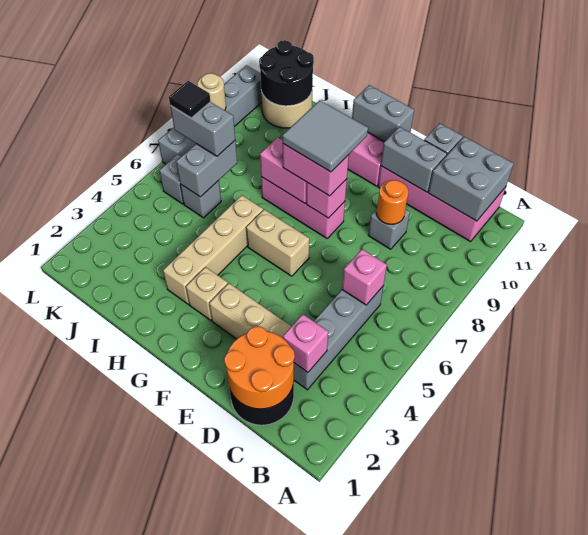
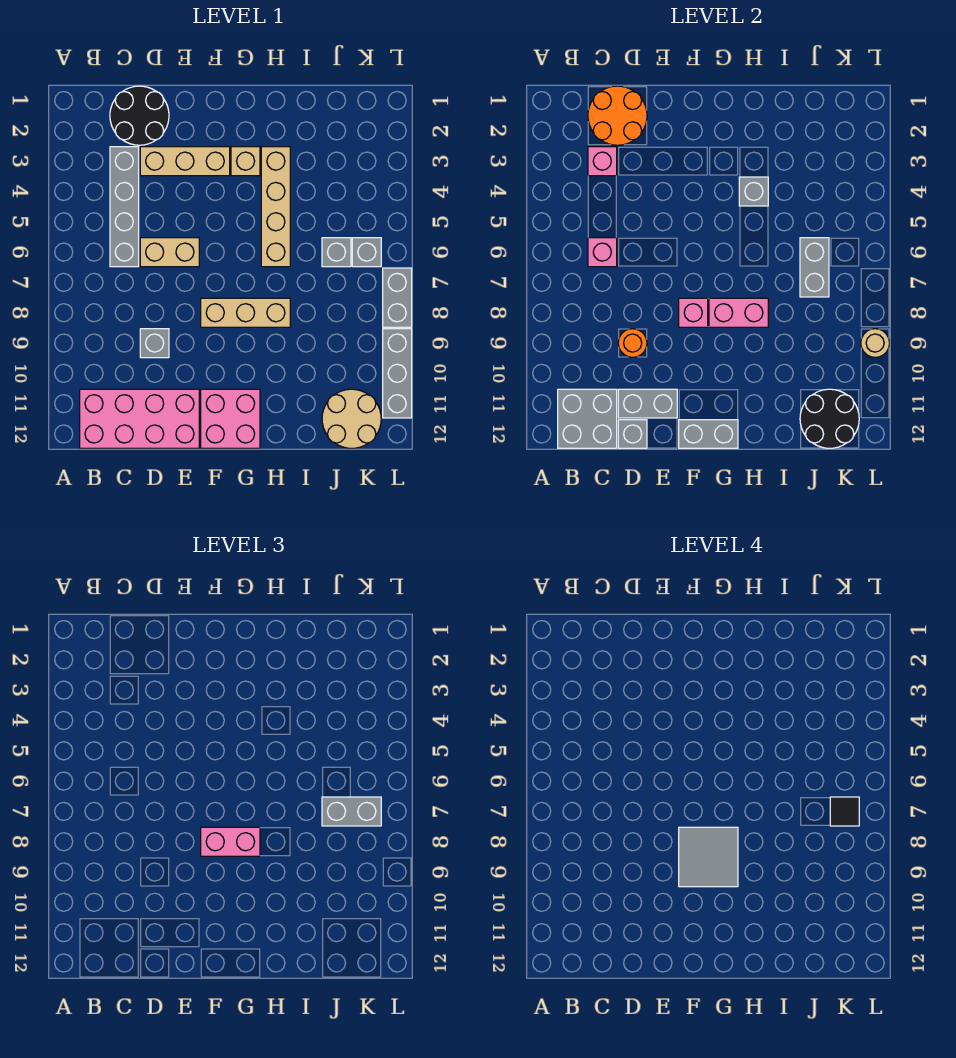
tan brick F6:G6 level 1 -> tan brick D6:E6 level 1
pink brick F8:H8 level 1 -> tan brick F8:H8 level 1
none -> grey brick H4 level 2

